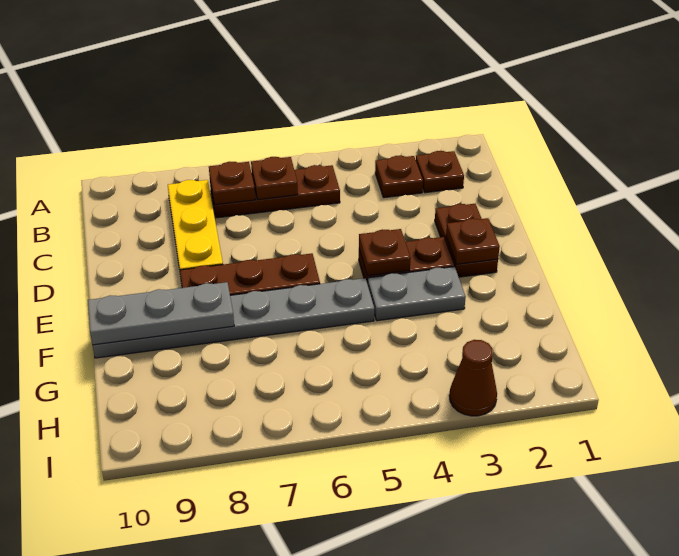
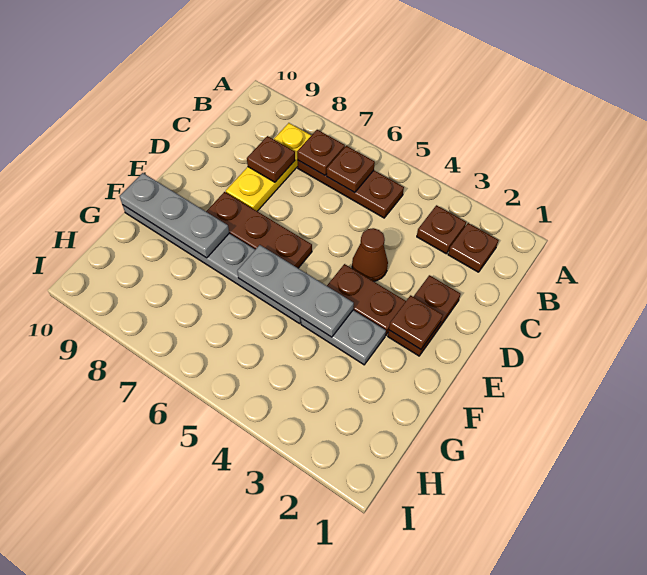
brown plate E4 level 2 -> brown plate C8 level 2
none -> grey plate F4:F6 level 2
brown cone I3 level 1 -> brown cone D4 level 1

